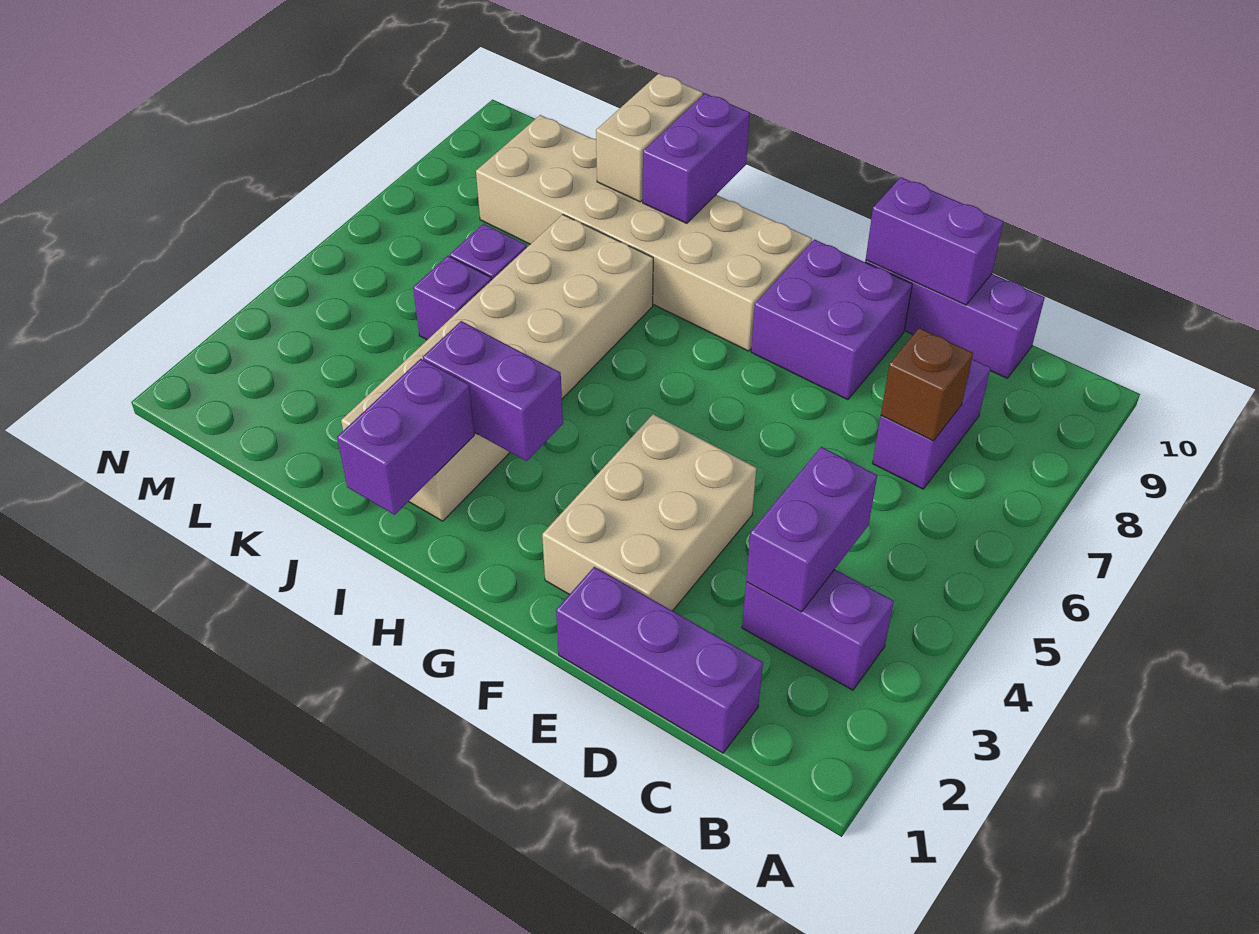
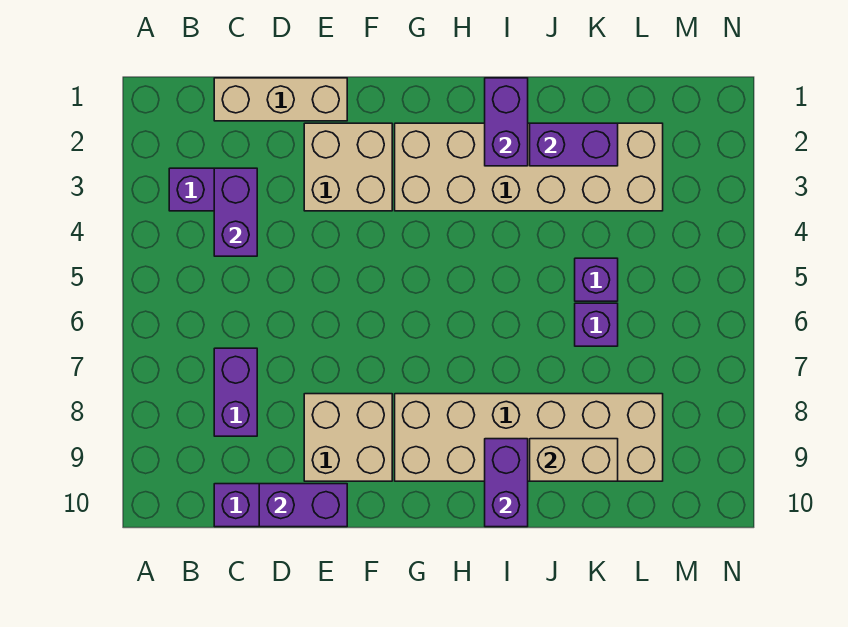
purple brick C1:E1 level 1 -> tan brick C1:E1 level 1
brown brick C7 level 2 -> none
tan brick E2:F4 level 1 -> tan brick E2:F3 level 1
purple brick E8:F9 level 1 -> tan brick E8:F9 level 1
purple brick H3:I3 level 2 -> purple brick J2:K2 level 2
tan brick I2:J7 level 1 -> tan brick G2:L3 level 1
tan brick J9:J10 level 2 -> tan brick J9:K9 level 2

